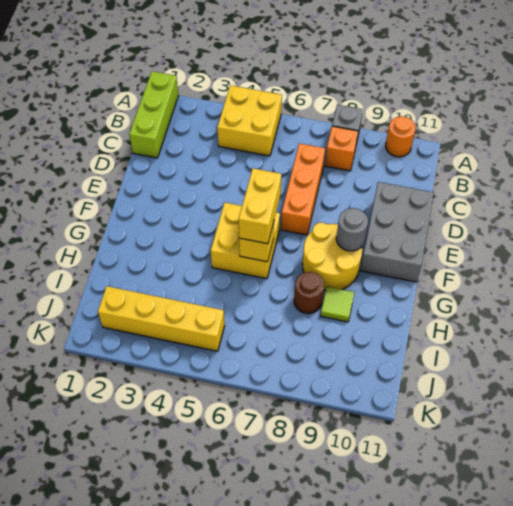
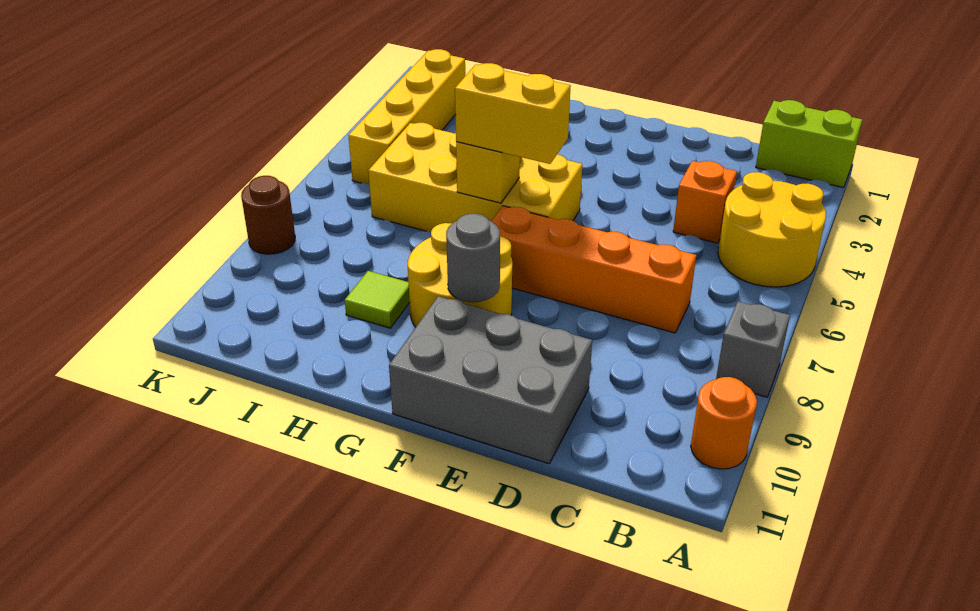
lime brick A1:C1 level 1 -> lime brick A1:B1 level 1
yellow brick A4:B5 level 1 -> yellow round brick A4:B5 level 1
orange brick B8 level 1 -> orange brick C4 level 1
orange brick C7:E7 level 1 -> orange brick C7:F7 level 1
yellow brick F5:G6 level 1 -> yellow brick F5:I6 level 1
brown round brick H8 level 1 -> brown round brick K8 level 1

